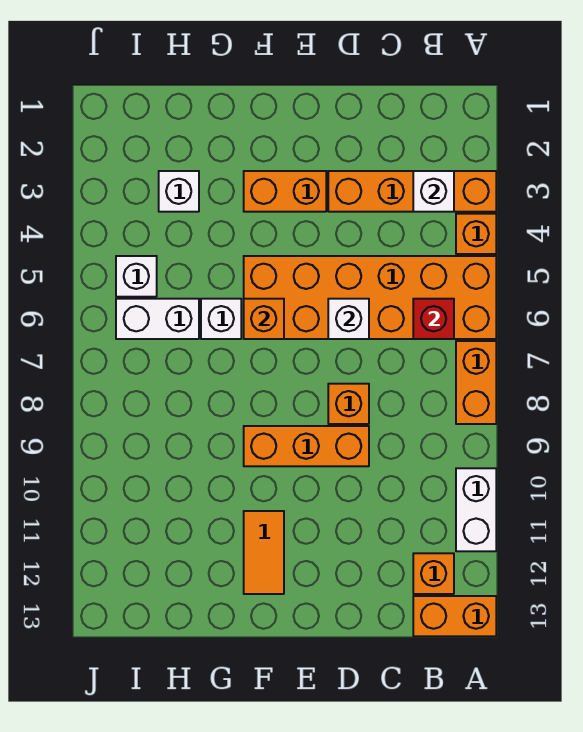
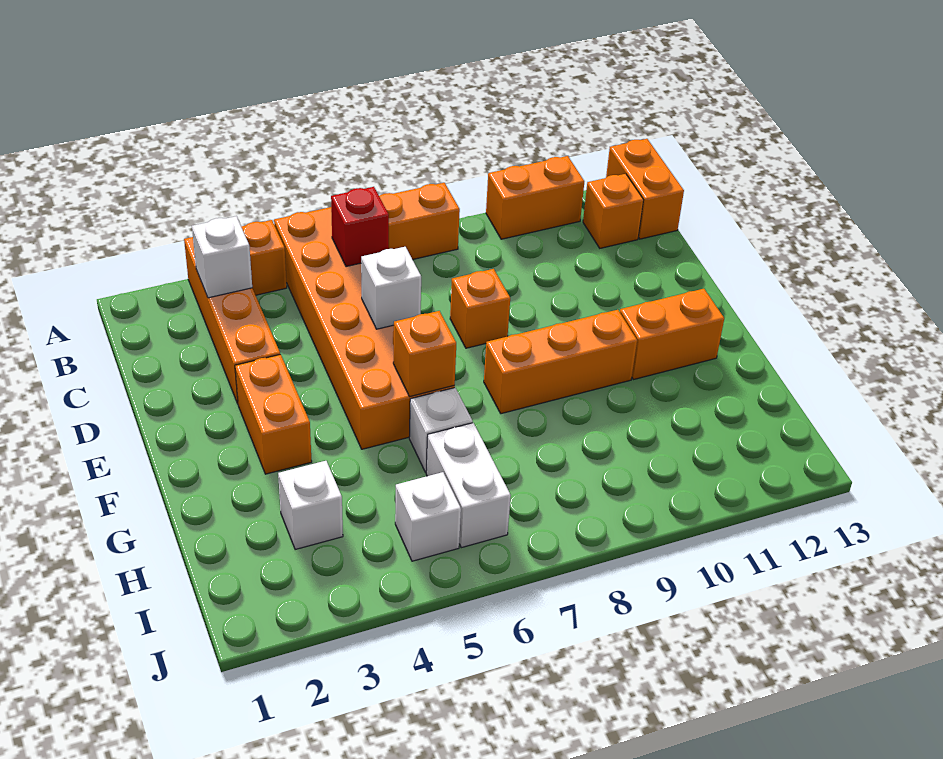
white brick A10:A11 level 1 -> orange brick A10:A11 level 1
orange brick D9:F9 level 1 -> orange brick F8:F10 level 1
orange tile F11:F12 level 1 -> orange brick F11:F12 level 1

